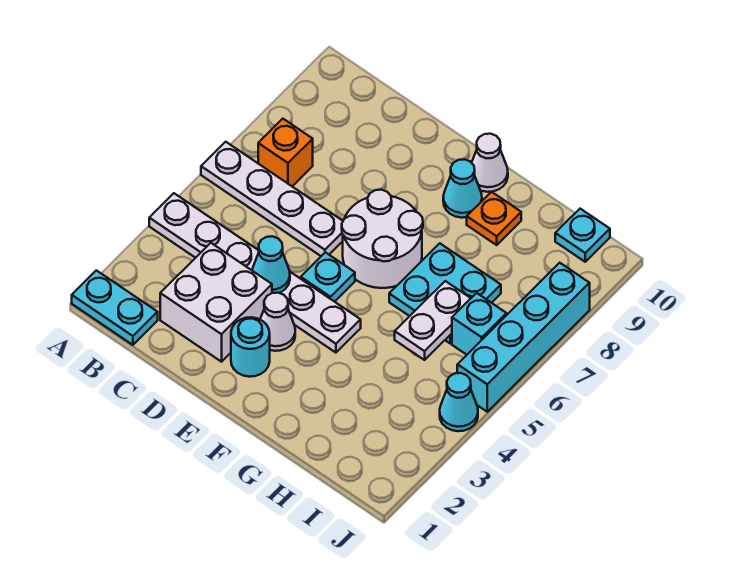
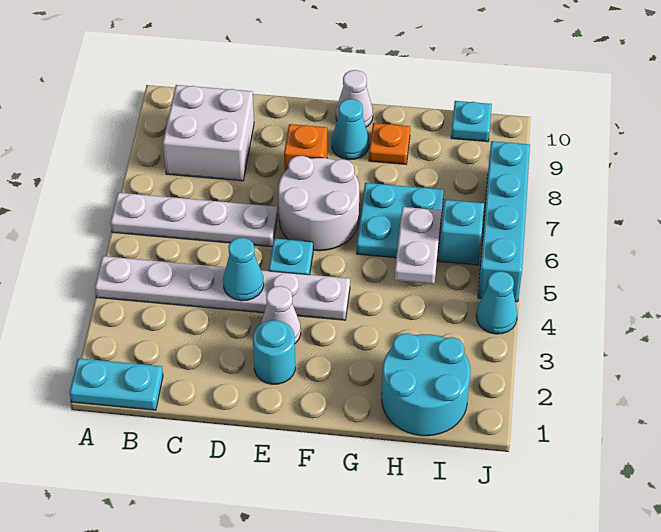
orange brick B7 level 1 -> orange brick E8 level 1
white brick C2:D3 level 1 -> white brick B8:C9 level 1
none -> cyan round brick H1:I2 level 1

